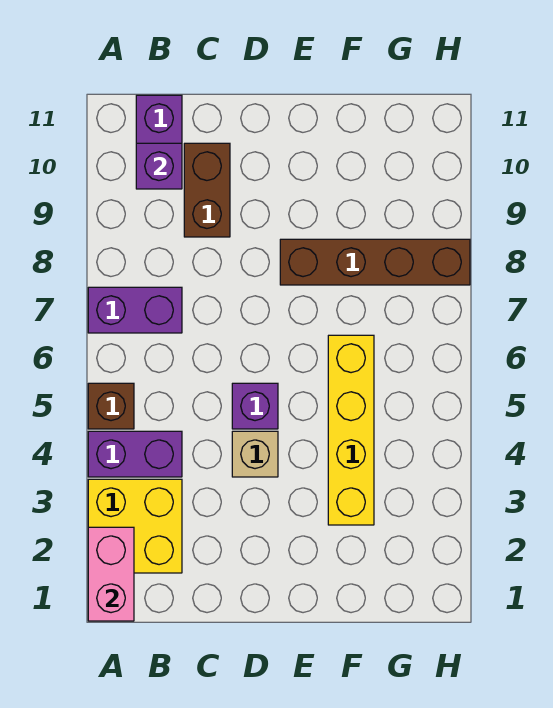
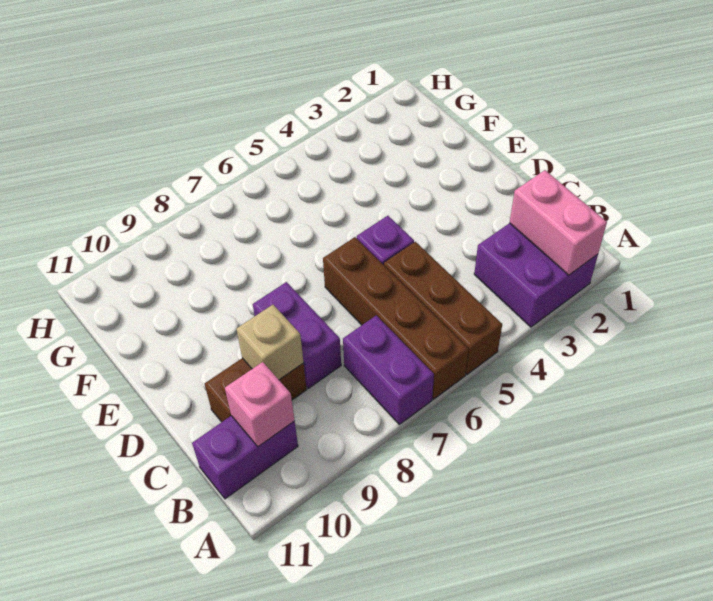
pink brick A1:A2 level 2 -> pink brick A2:B2 level 2
yellow brick A2:B3 level 1 -> purple brick A2:B3 level 1
purple brick A4:B4 level 1 -> purple brick C8:D8 level 1
brown brick A5 level 1 -> brown brick A5:C5 level 1
purple brick B10 level 2 -> pink brick B10 level 2
tan brick D4 level 1 -> tan brick C9 level 2
brown brick E8:H8 level 1 -> brown brick A6:D6 level 1
yellow brick F3:F6 level 1 -> none

